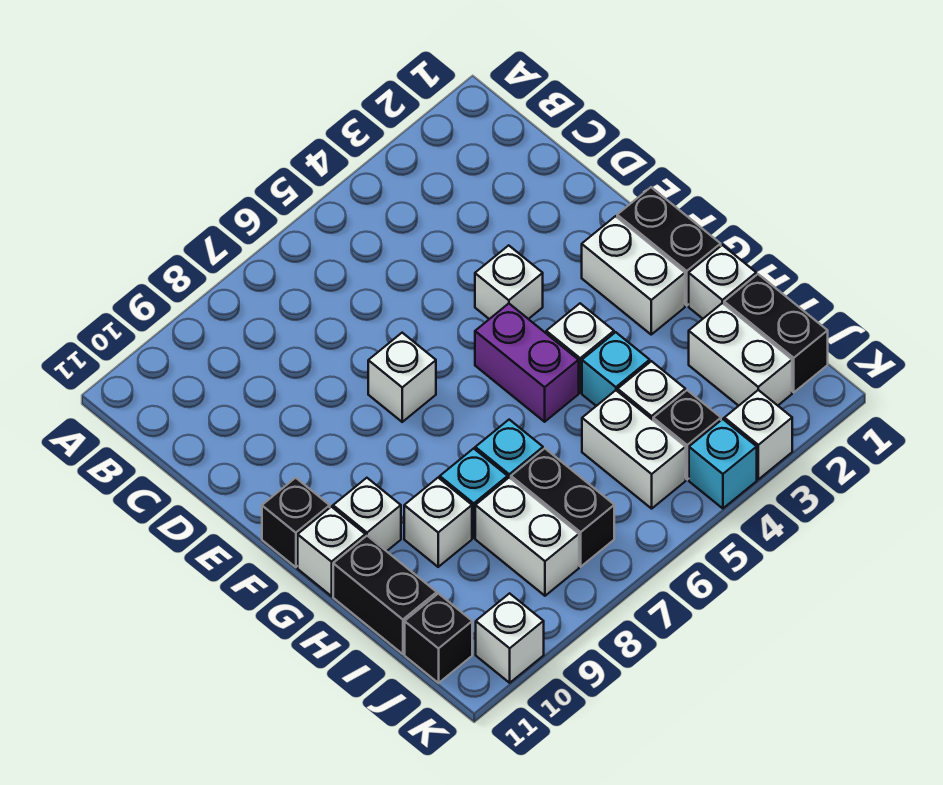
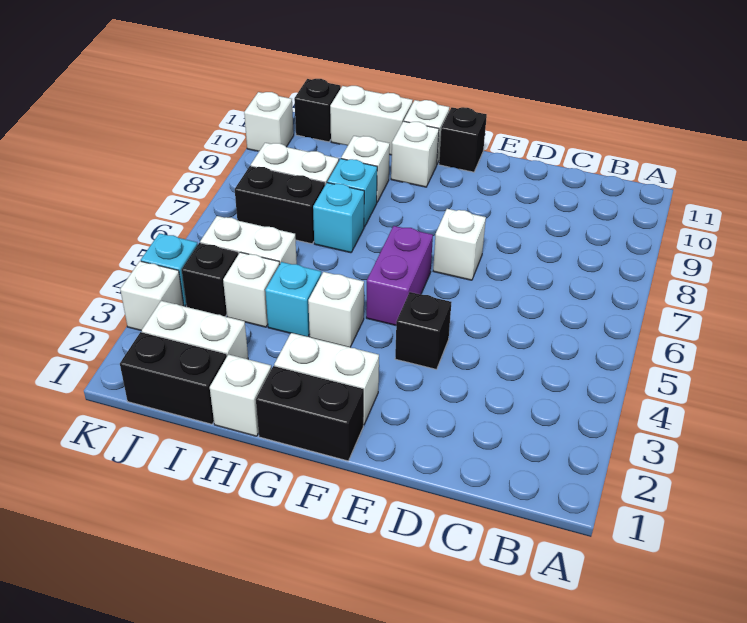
white brick E4 level 1 -> black brick E4 level 1
purple brick F5:G5 level 1 -> purple brick F5:F6 level 1
black brick H11:I11 level 1 -> white brick H11:I11 level 1

